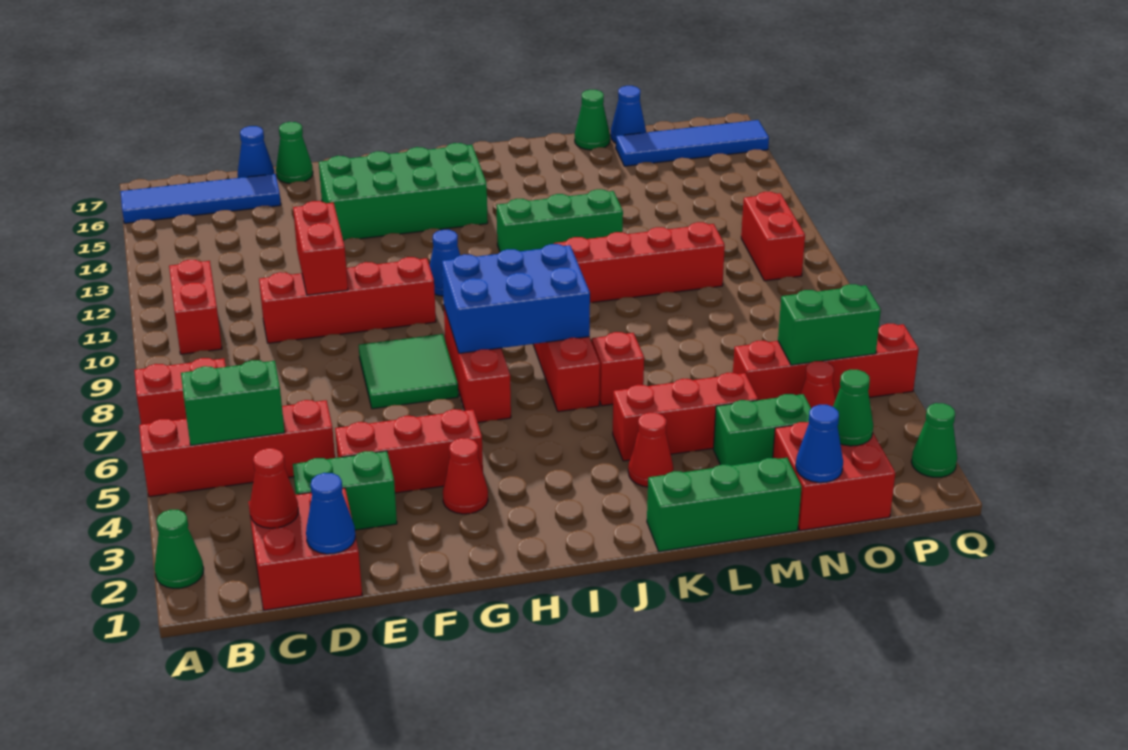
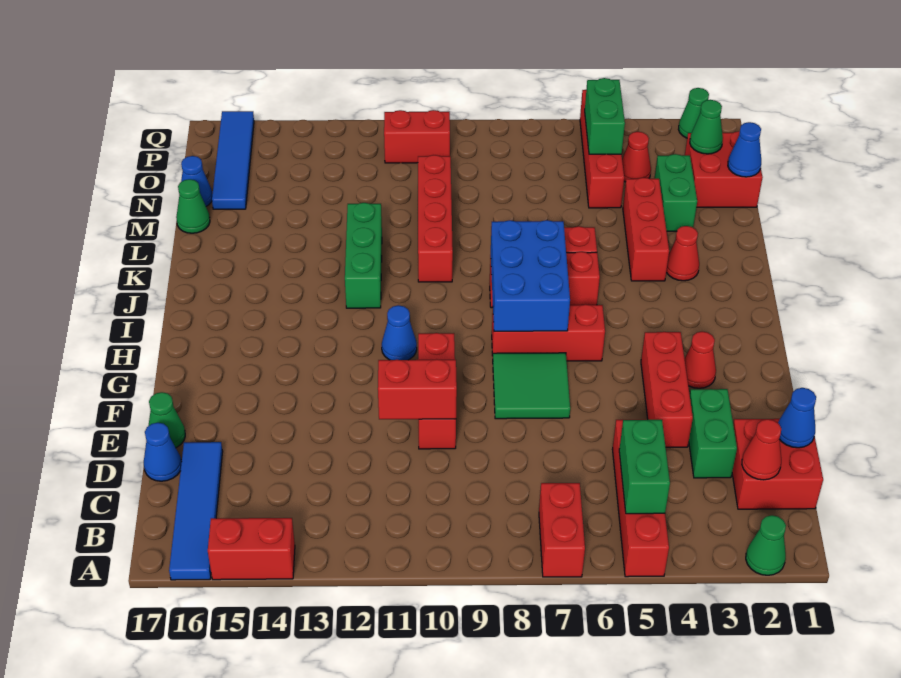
red brick B10:B11 level 1 -> red brick A14:A15 level 1
red brick D10:G10 level 1 -> red brick E10:G10 level 1
green brick F14:I15 level 1 -> none
green brick K1:M1 level 1 -> none

